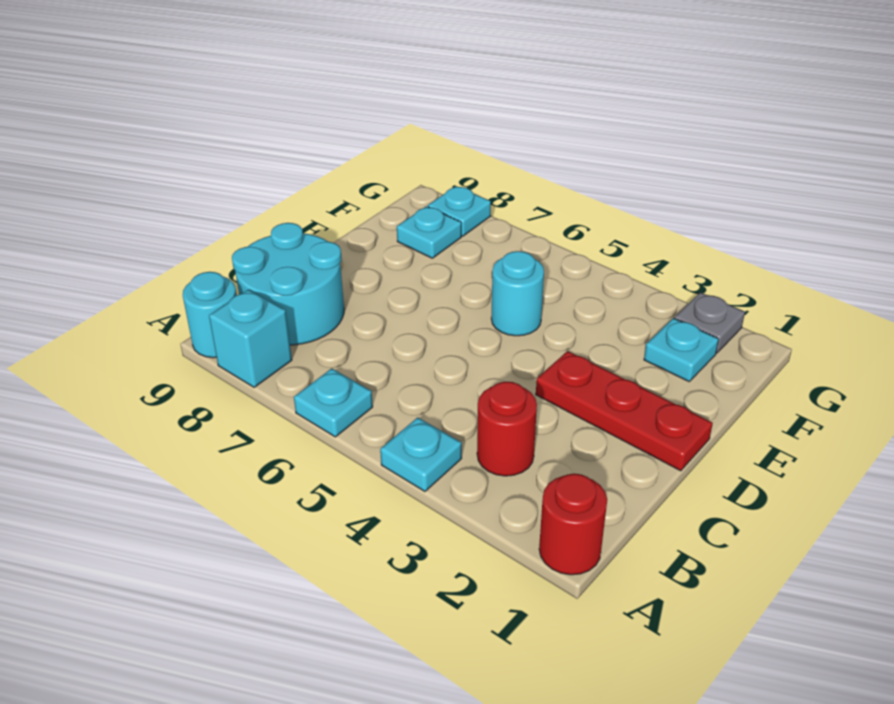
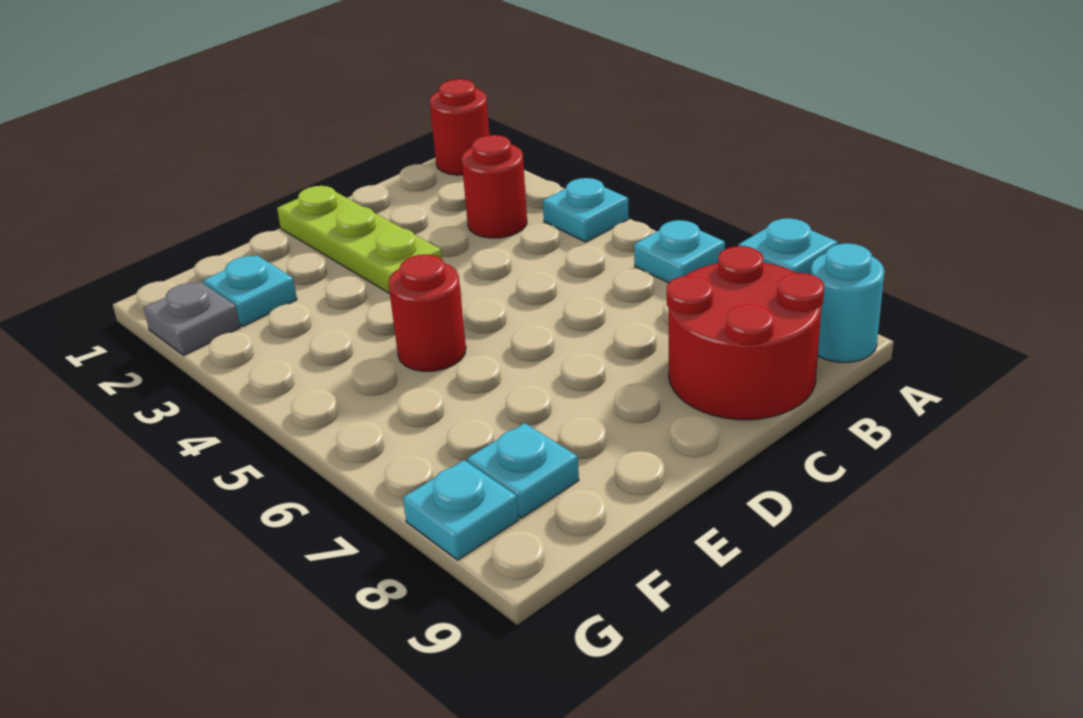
cyan round brick B8:C9 level 1 -> red round brick B8:C9 level 1
red plate D1:D3 level 1 -> lime plate D1:D3 level 1
cyan round brick E5 level 1 -> red round brick E5 level 1

